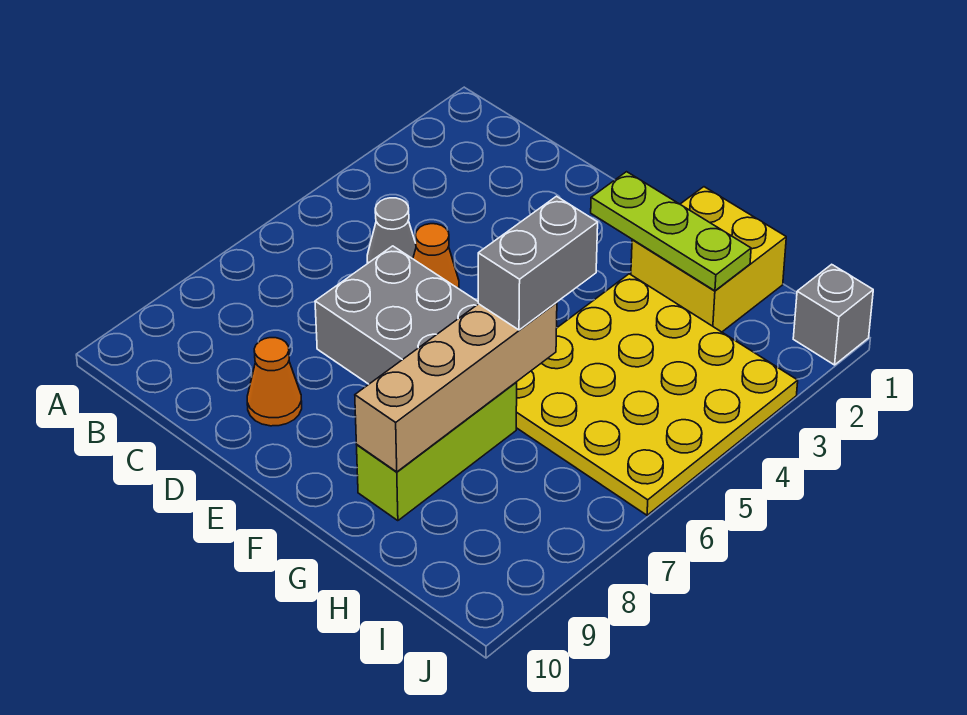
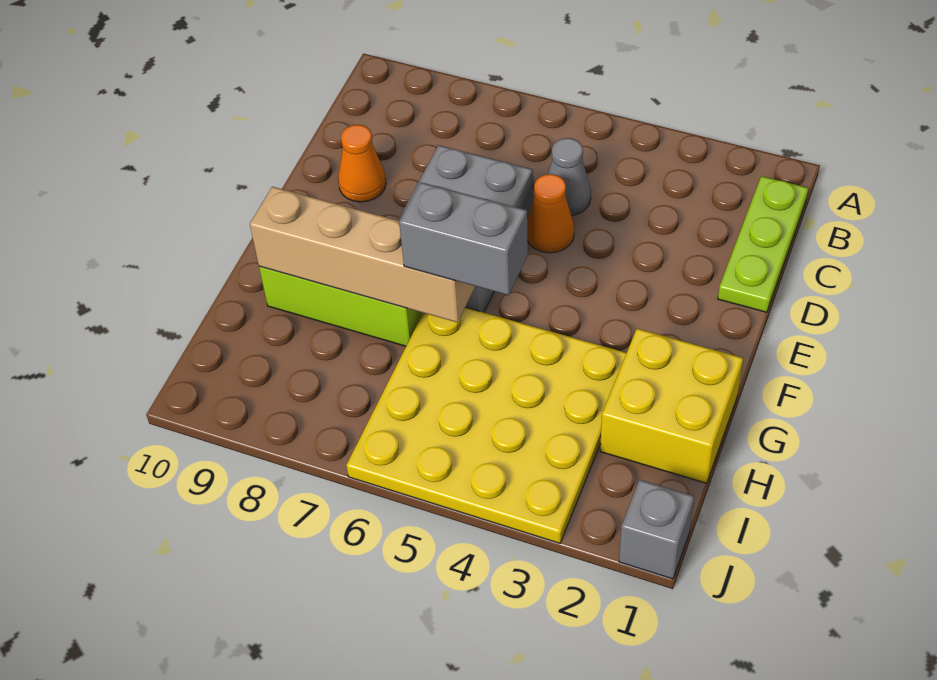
lime plate F2:H2 level 2 -> lime plate B1:D1 level 1

